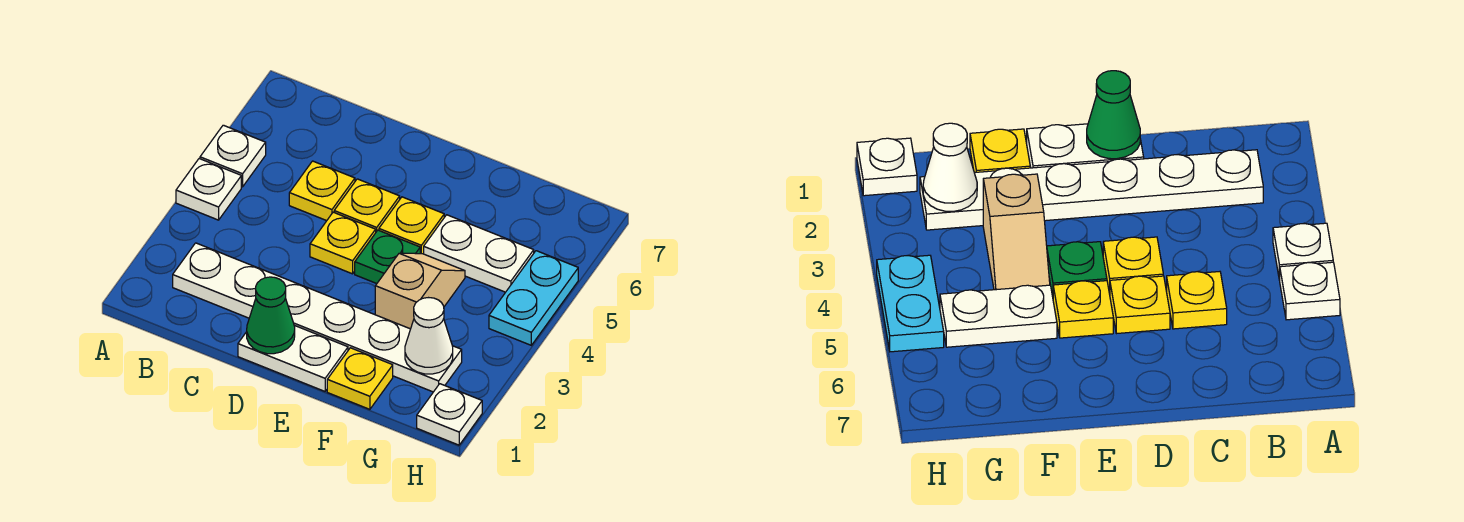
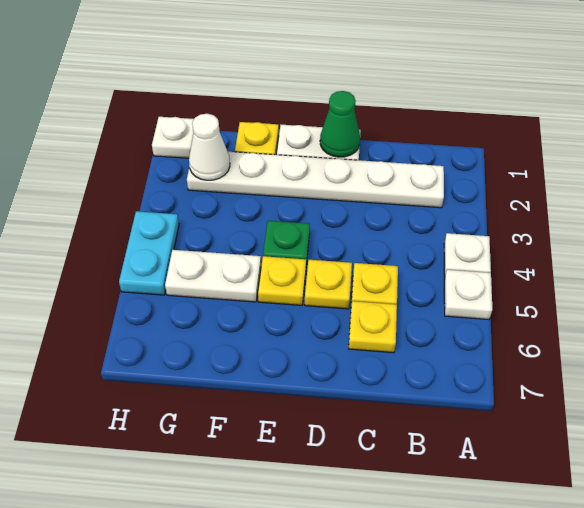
yellow plate D4 level 1 -> yellow plate C6 level 1
tan slope F3:F4 level 1 top 3 -> none

